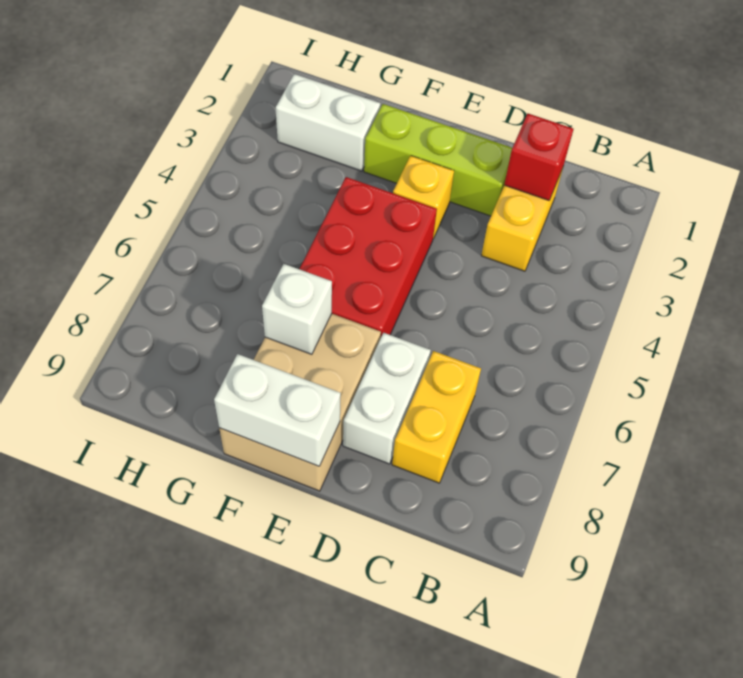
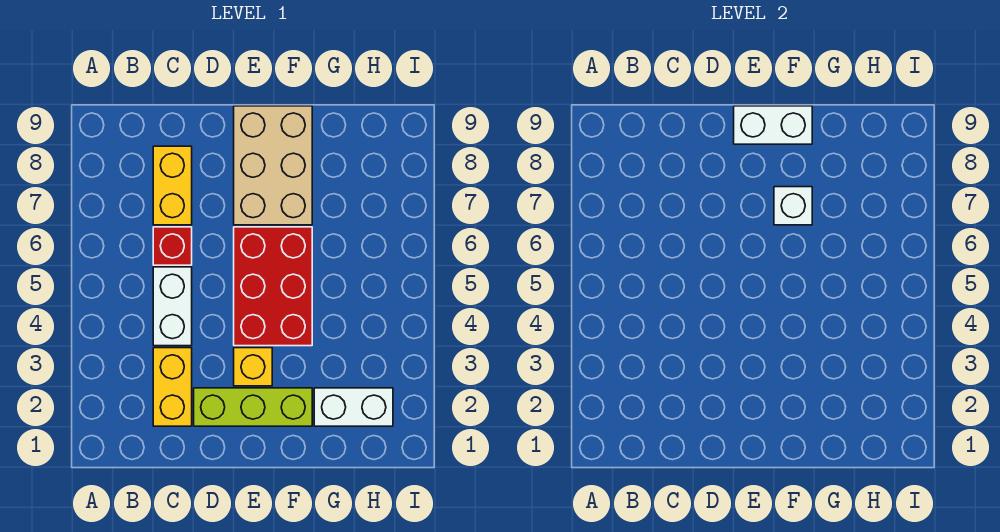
red brick C2 level 2 -> red brick C6 level 1
white brick D7:D8 level 1 -> white brick C4:C5 level 1

